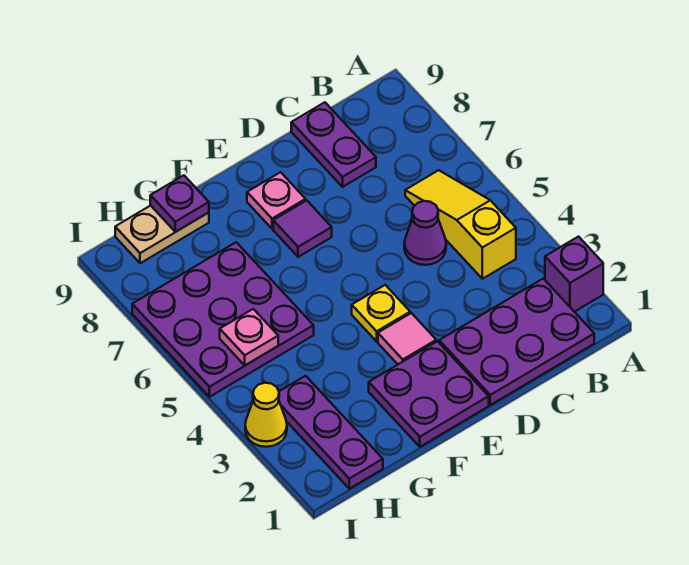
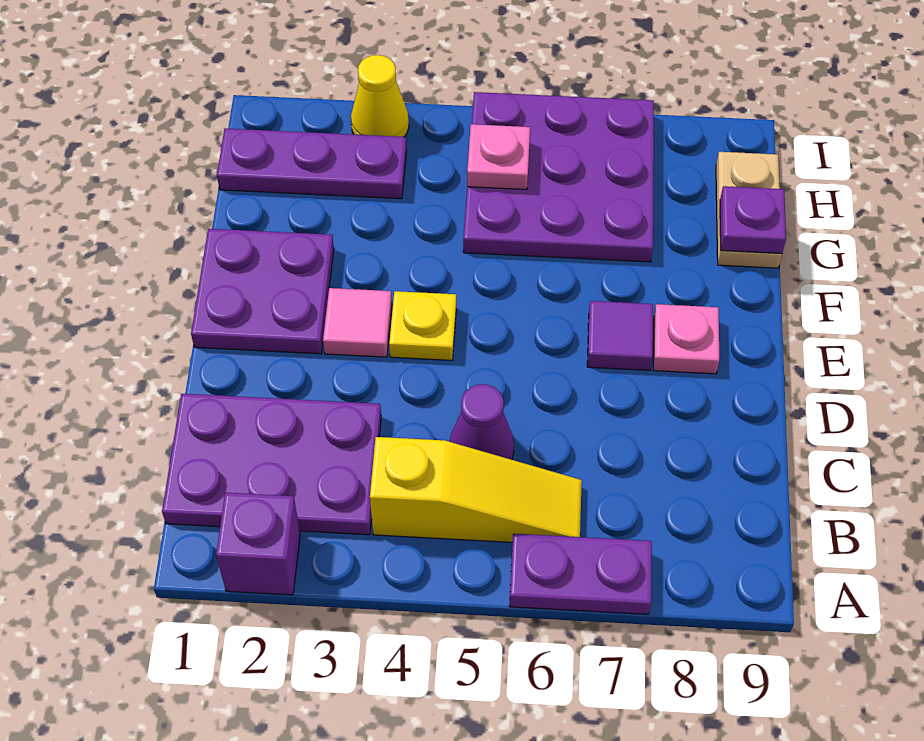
purple plate B1:D2 level 1 -> purple plate B1:C3 level 1
purple plate C8:C9 level 1 -> purple plate A6:A7 level 1

